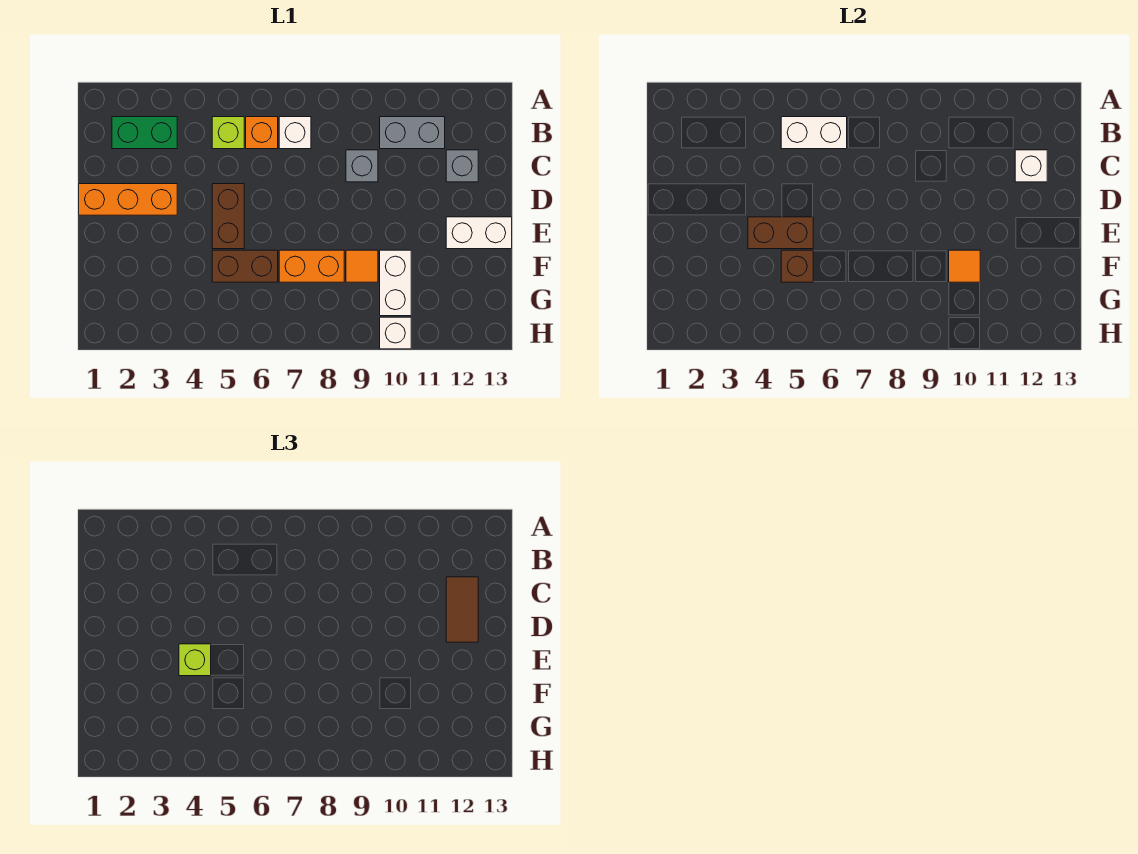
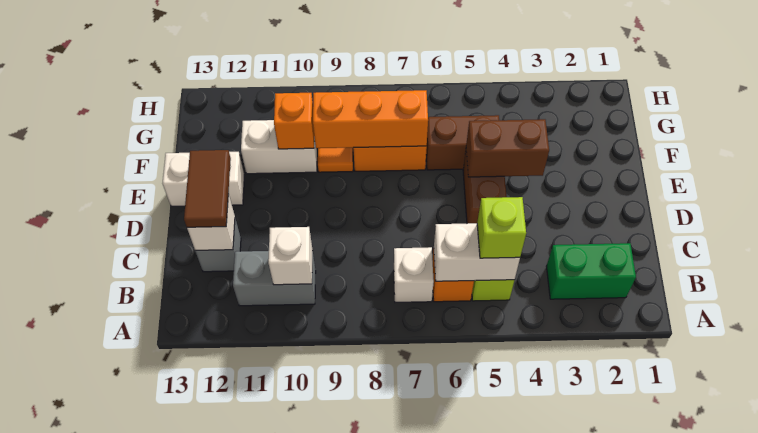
grey brick C9 level 1 -> none
orange brick D1:D3 level 1 -> orange brick F7:F9 level 2
lime brick E4 level 3 -> lime brick B5 level 3
brown brick F5 level 2 -> none
white brick F10:G10 level 1 -> white brick F10:F11 level 1
orange tile F10 level 2 -> orange brick F10 level 2
white brick H10 level 1 -> white brick B10 level 2

